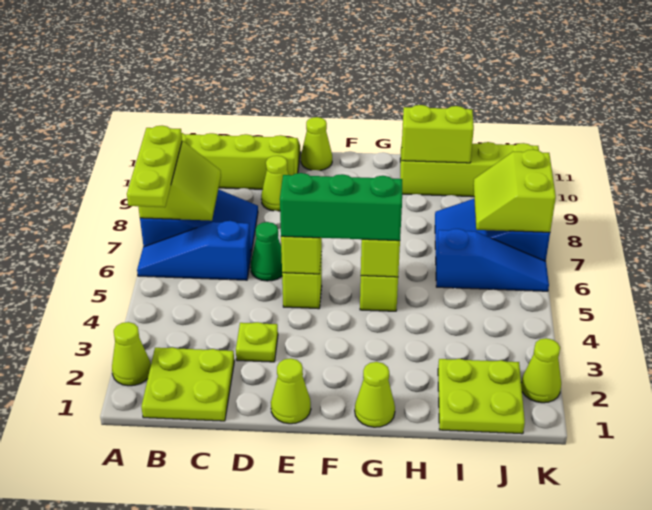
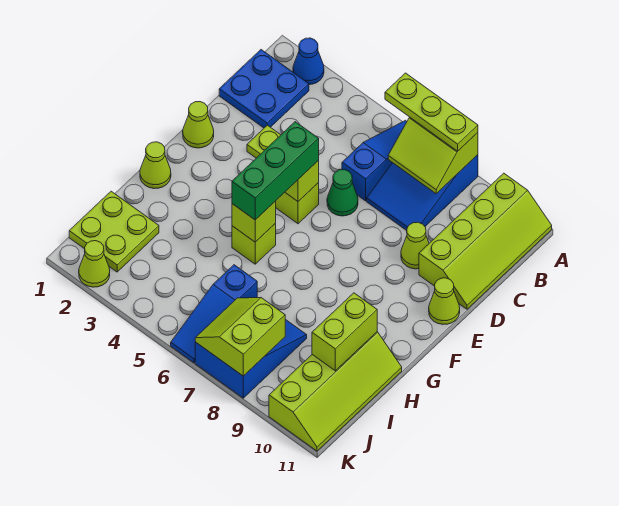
lime cone A2 level 1 -> blue cone A2 level 1
lime plate B1:C2 level 1 -> blue plate B1:C2 level 1
lime slope J7:K8 level 2 top K -> lime slope J7:K8 level 2 top 8

